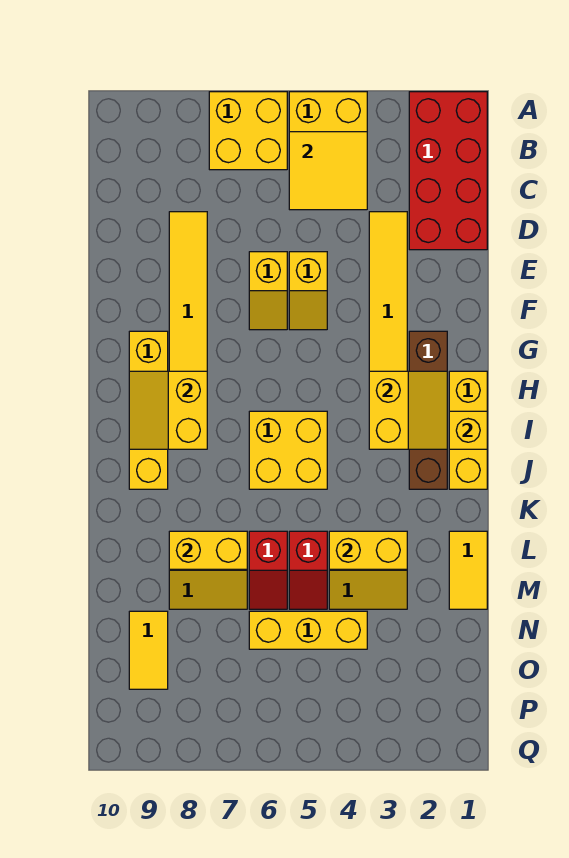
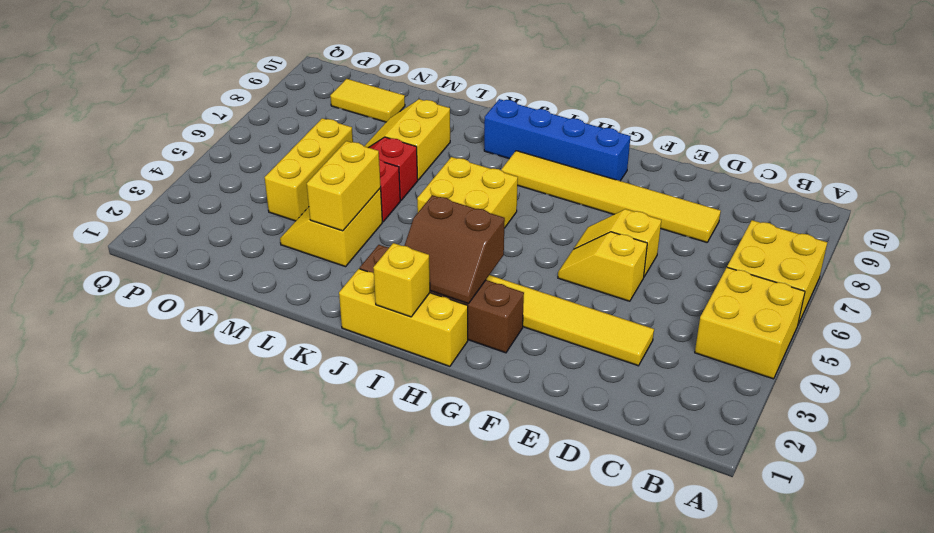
red brick A1:D2 level 1 -> none
yellow tile B4:C5 level 2 -> none
yellow brick G9:J9 level 1 -> blue brick G9:J9 level 1
yellow slope H2:I3 level 2 top 3 -> brown slope H2:I3 level 2 top 3
yellow slope H8:I9 level 2 top 8 -> none
yellow tile L1:M1 level 1 -> none
yellow brick L7:L8 level 2 -> none

